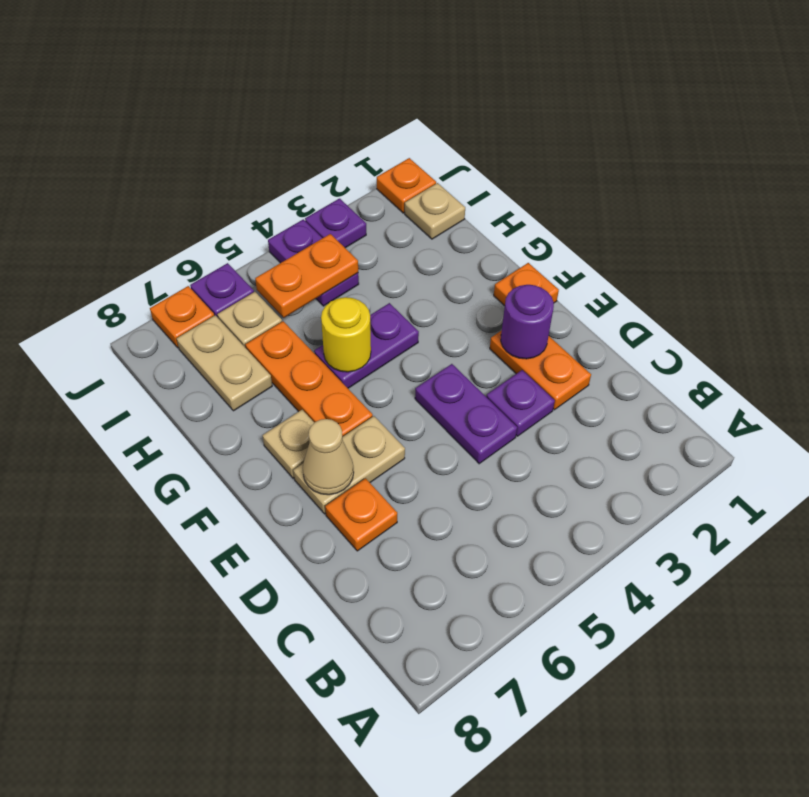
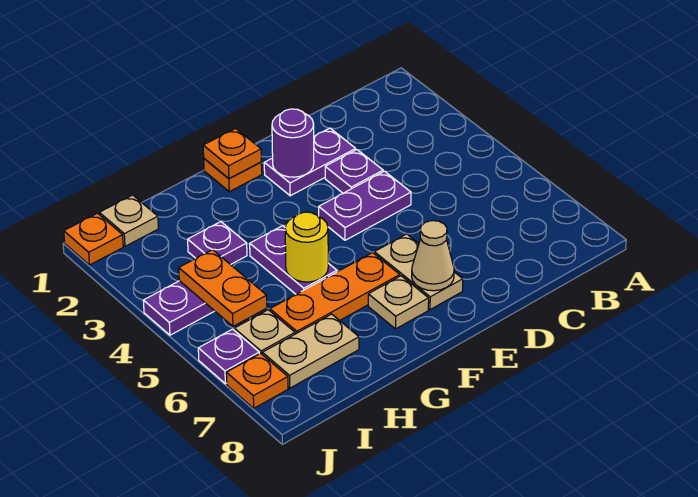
orange plate D2:E2 level 1 -> purple plate D2:E2 level 1
orange plate D7 level 1 -> orange plate F1 level 2
purple plate J3 level 1 -> purple plate H3 level 1

